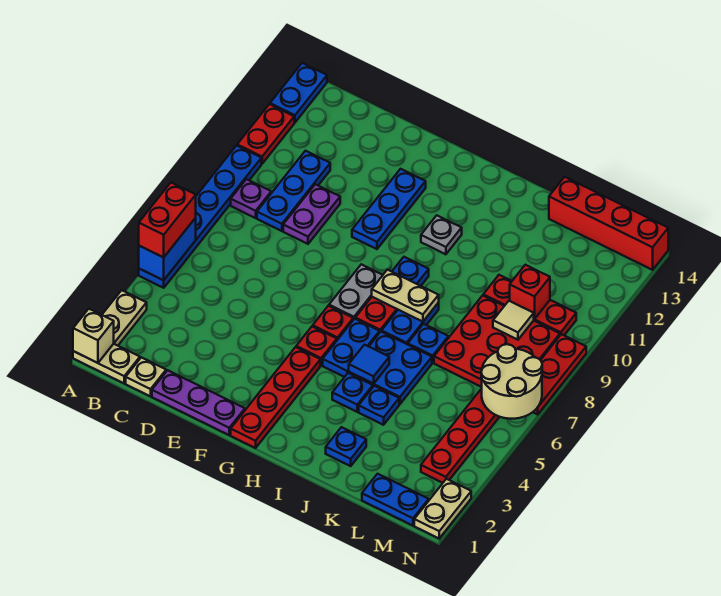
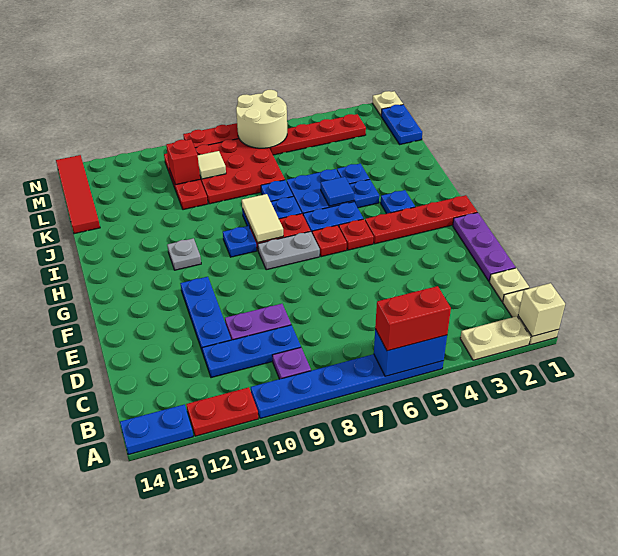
blue plate F10:F12 level 1 -> blue plate D11:F11 level 1
tan plate H8:I8 level 2 -> tan tile H8:I8 level 2
blue plate J2 level 1 -> blue plate H3 level 1
red brick K14:N14 level 1 -> red tile K14:N14 level 1
tan plate N1:N2 level 1 -> tan plate N1 level 1

